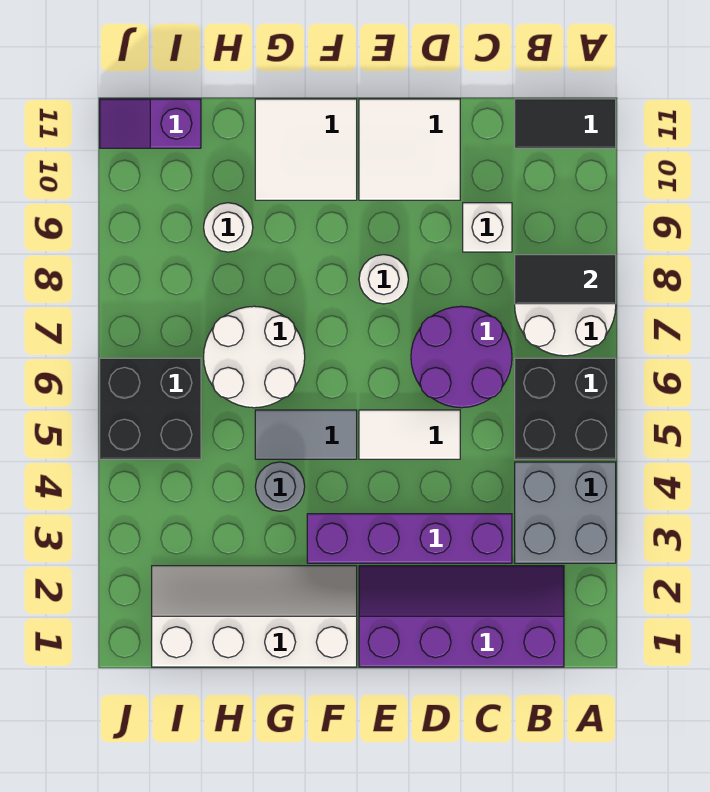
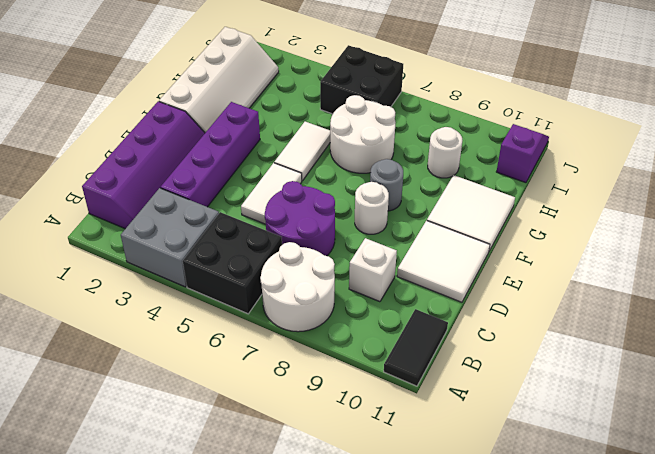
black tile A8:B8 level 2 -> none
grey tile F5:G5 level 1 -> white tile F5:G5 level 1
grey round brick G4 level 1 -> grey round brick F8 level 1

